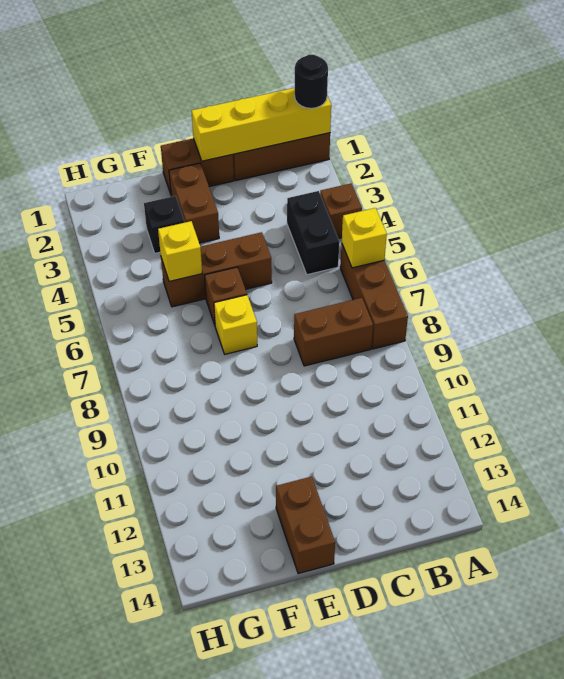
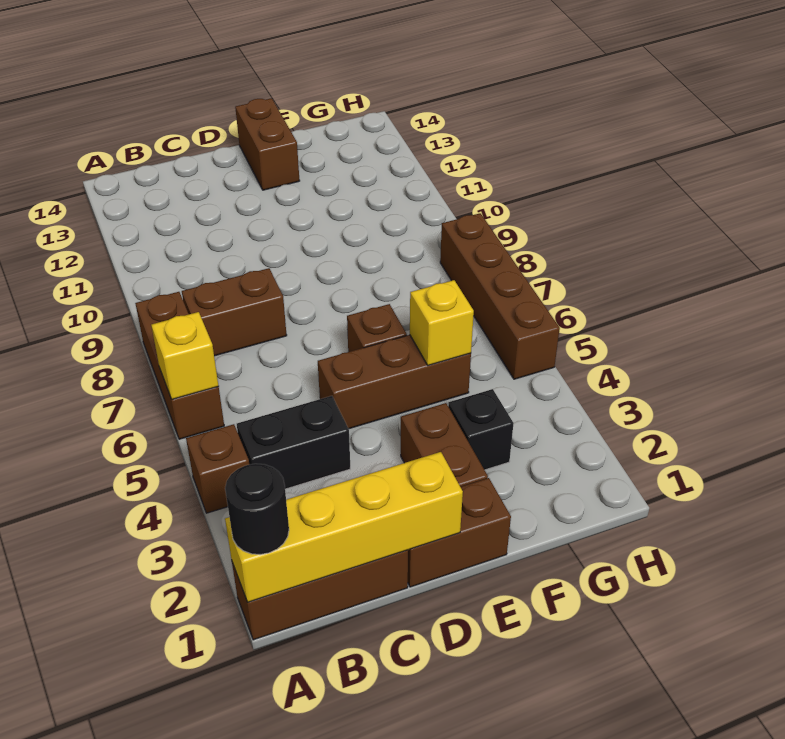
black brick B4:B5 level 1 -> black brick B4:C4 level 1
yellow brick E7 level 1 -> none
none -> brown brick H5:H8 level 1

